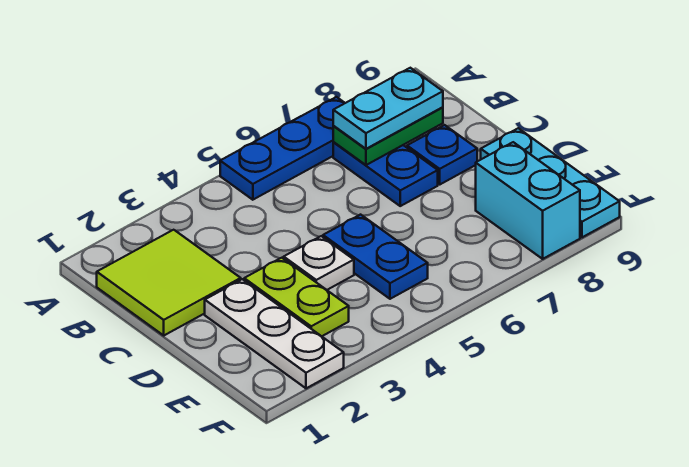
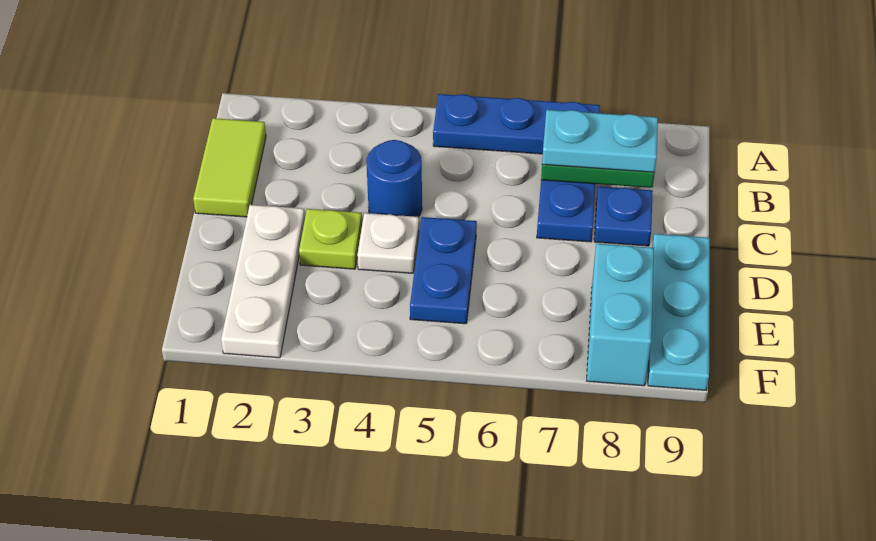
lime tile B1:C2 level 1 -> lime tile B1:C1 level 1
none -> blue round brick C4 level 1
lime plate D3:E3 level 1 -> lime plate D3 level 1

